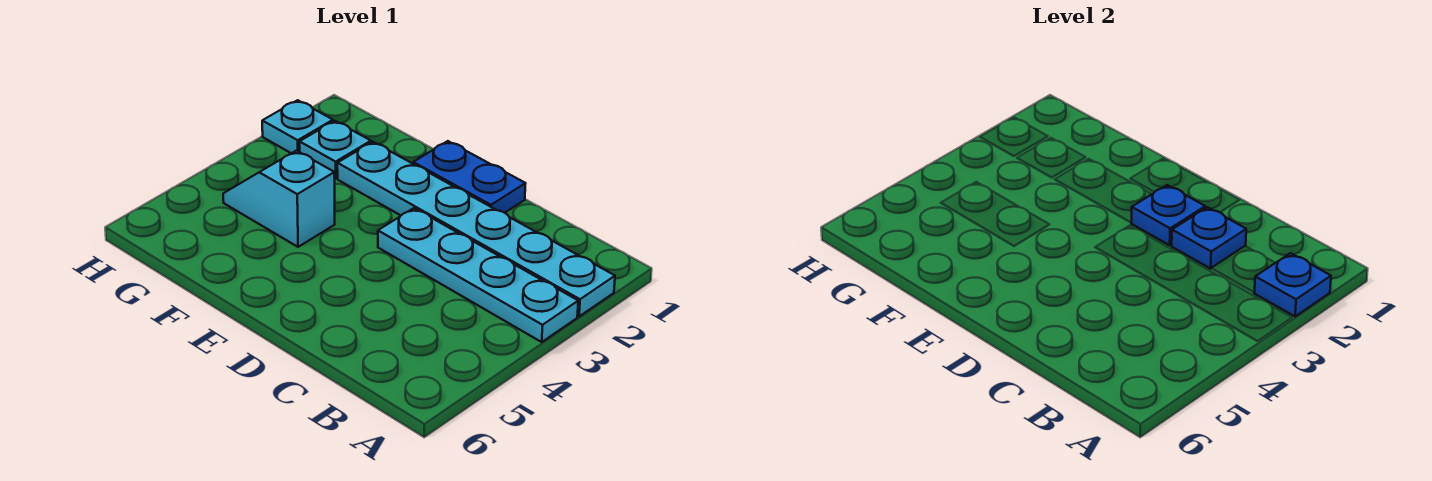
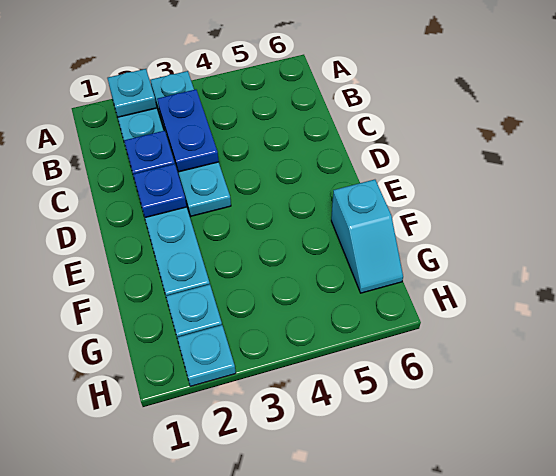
blue plate A2 level 2 -> cyan plate A2 level 2
blue plate D1:E1 level 1 -> blue plate B3:C3 level 2
cyan slope F4:G4 level 1 top F -> cyan slope F6:G6 level 1 top F

